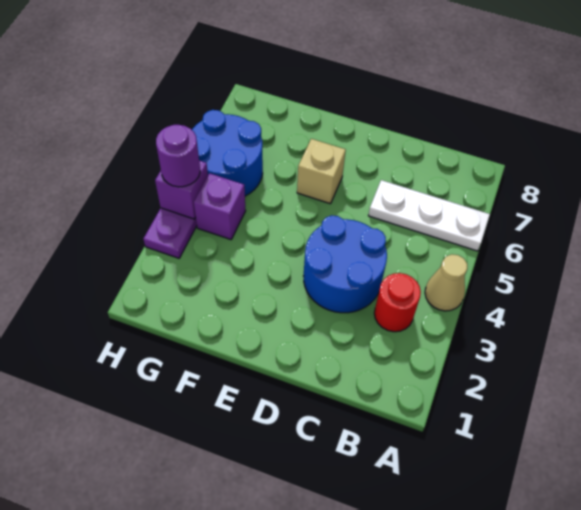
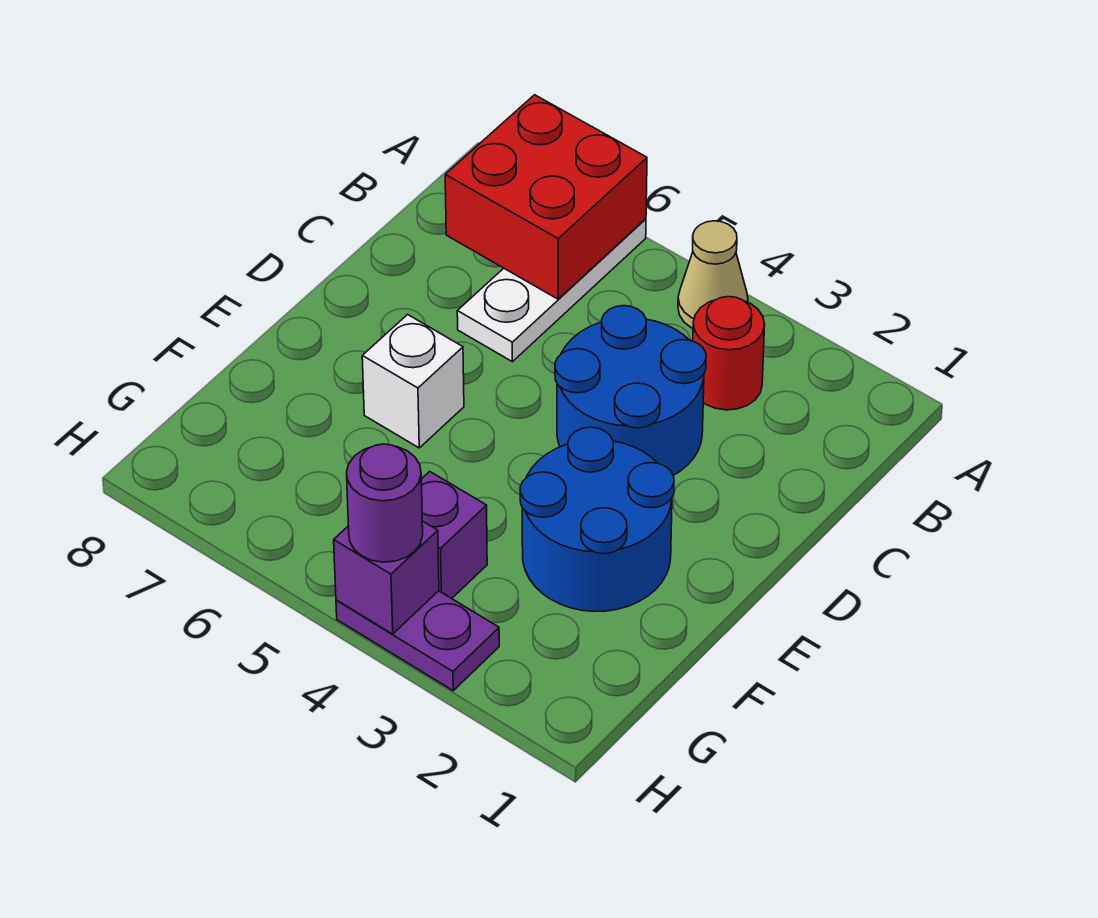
none -> red brick A6:B7 level 2
tan brick E6 level 1 -> white brick E6 level 1
blue round brick G5:H6 level 1 -> blue round brick E2:F3 level 1

